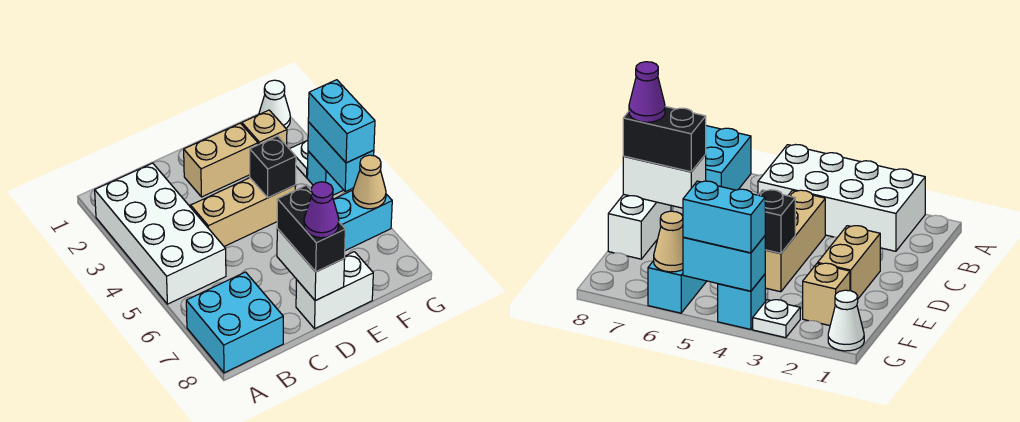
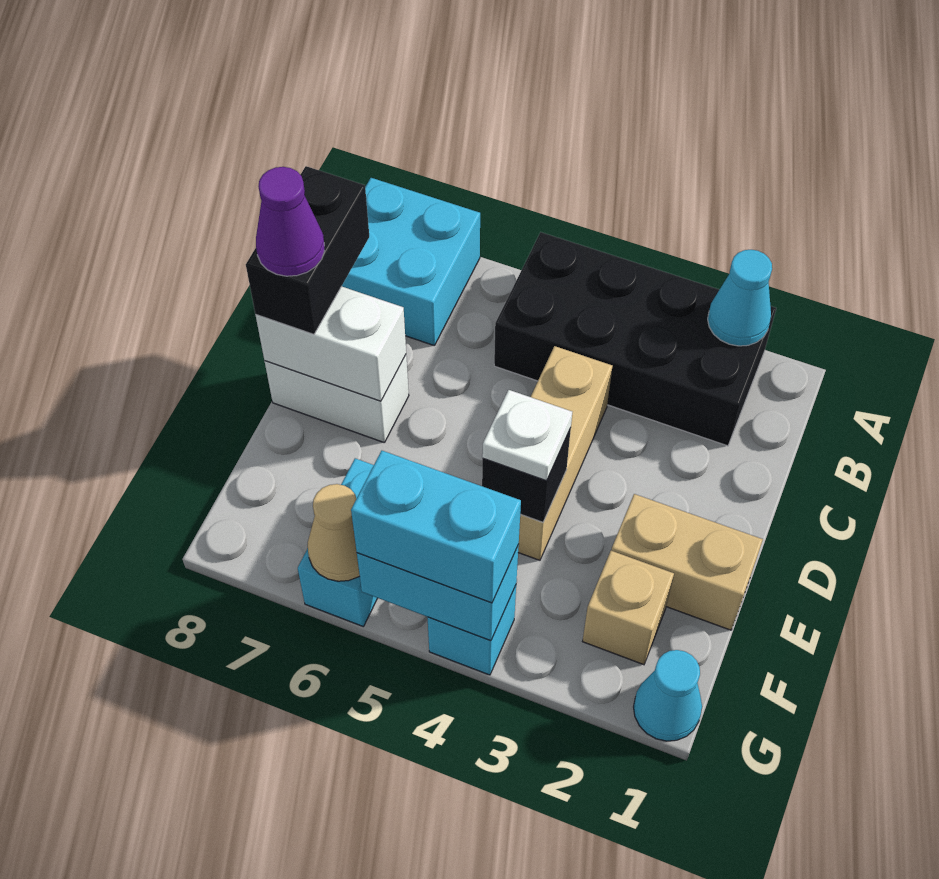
white brick A2:B5 level 1 -> black brick A2:B5 level 1
none -> cyan cone A2 level 2
tan brick D2:E2 level 1 -> tan brick E1:E2 level 1
black brick D7:D8 level 3 -> black brick C8:D8 level 3
white brick D8:E8 level 1 -> white brick D7:D8 level 1
white cone G1 level 1 -> cyan cone G1 level 1
white plate G3 level 1 -> white plate E4 level 3

